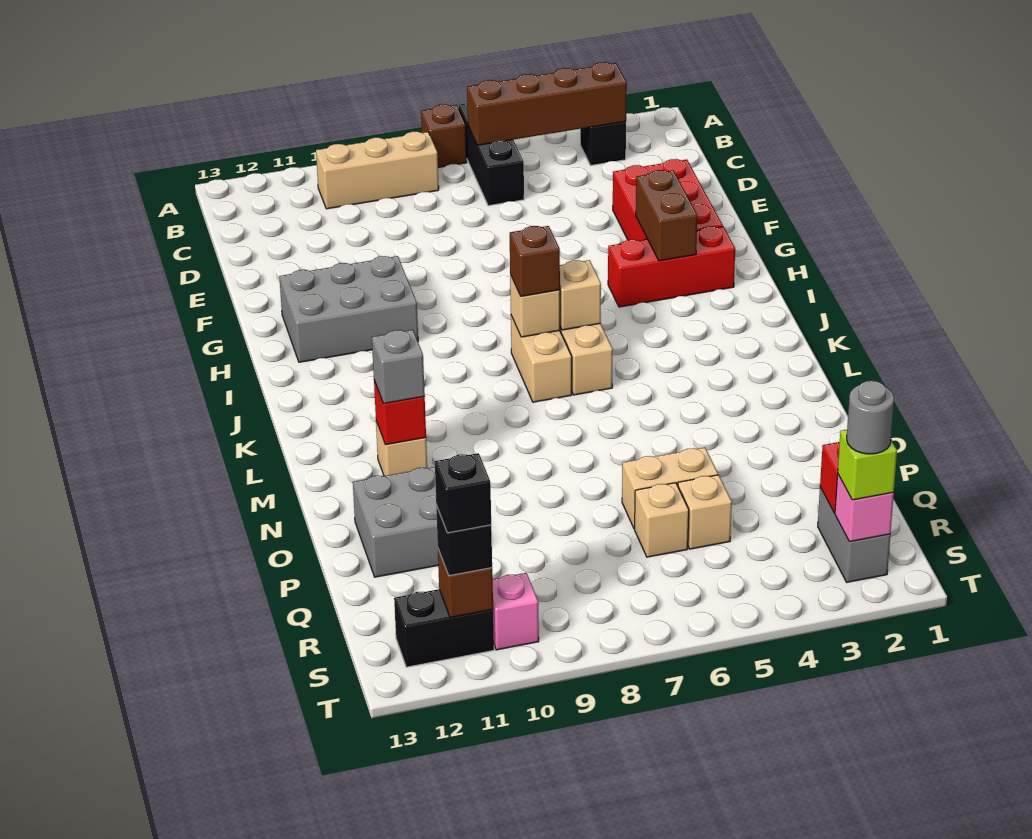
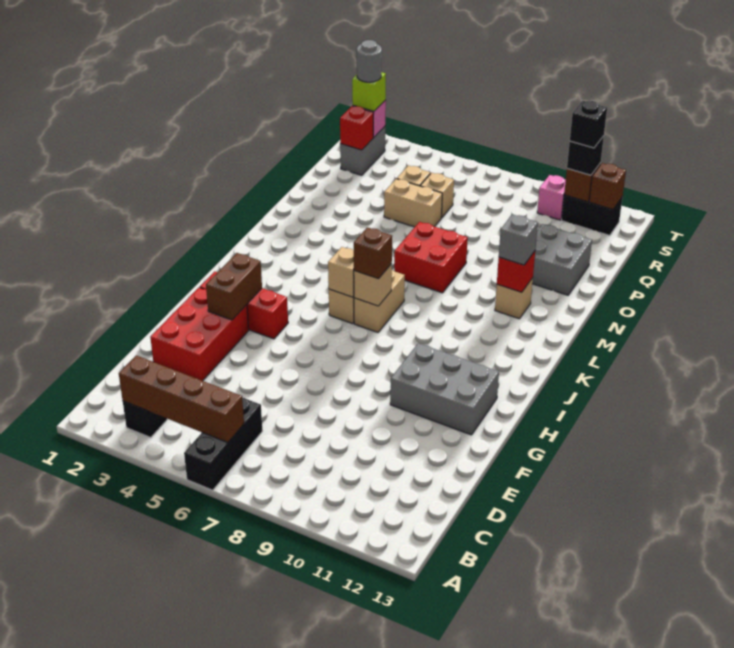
brown brick A7 level 1 -> brown brick S12 level 2
tan brick B8:B10 level 1 -> none
none -> red brick M7:N8 level 1

